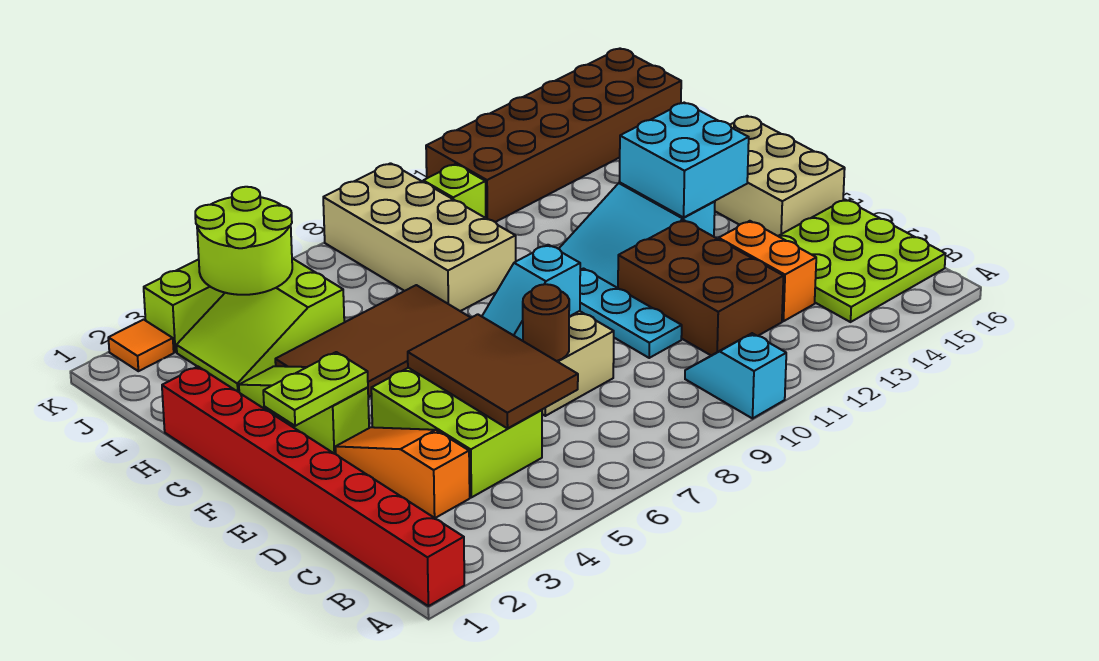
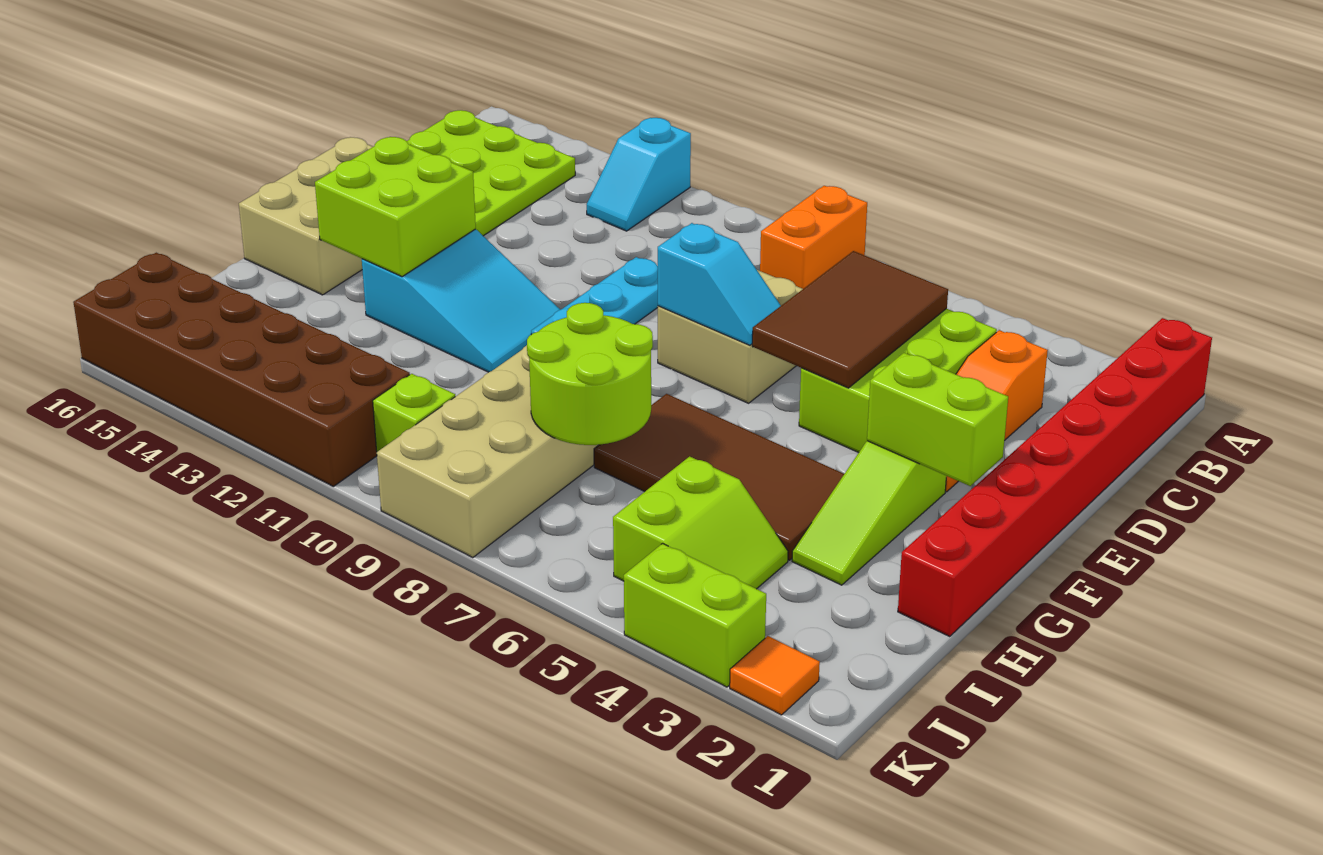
cyan slope A10:B10 level 1 top A -> cyan slope A12:B12 level 1 top A
brown brick C11:E12 level 1 -> none
orange brick C13:D13 level 1 -> orange brick A8:B8 level 1
brown round brick D7 level 2 -> none
lime plate F2:F3 level 2 -> lime brick F2:F3 level 2
cyan brick F13:G14 level 2 -> lime brick F13:G14 level 2
lime slope I3:J5 level 1 top 5 -> lime slope I4:J5 level 1 top 5
lime round brick J4:K5 level 2 -> lime round brick H7:I8 level 2

